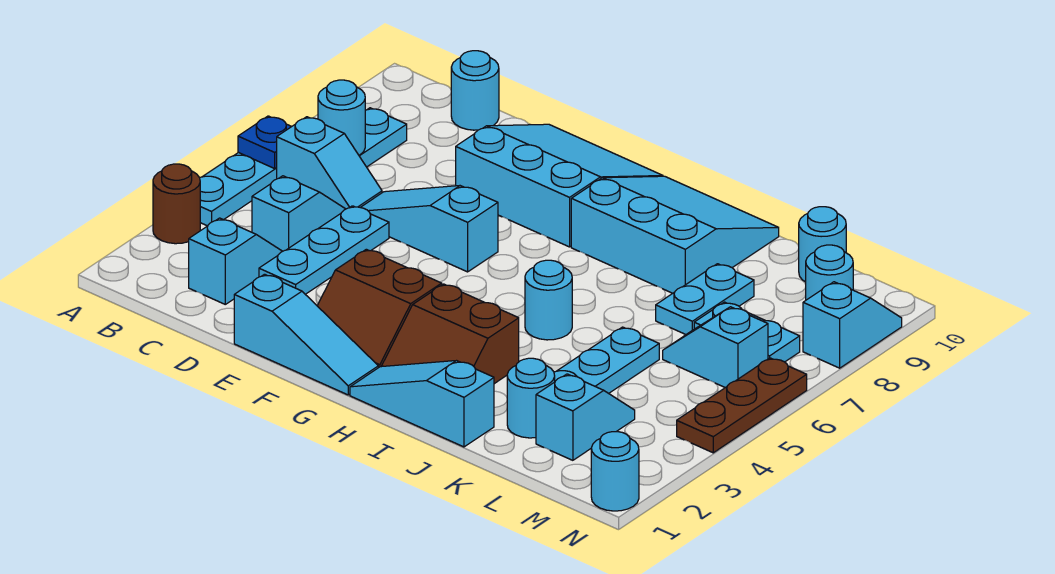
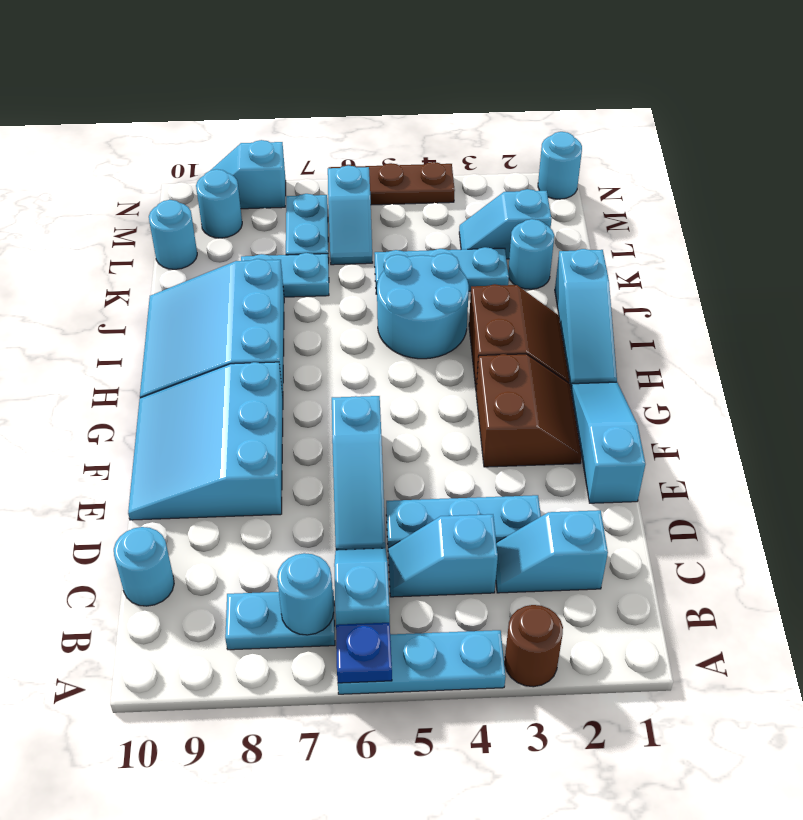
cyan round brick I5 level 1 -> cyan round brick I4:J5 level 1

